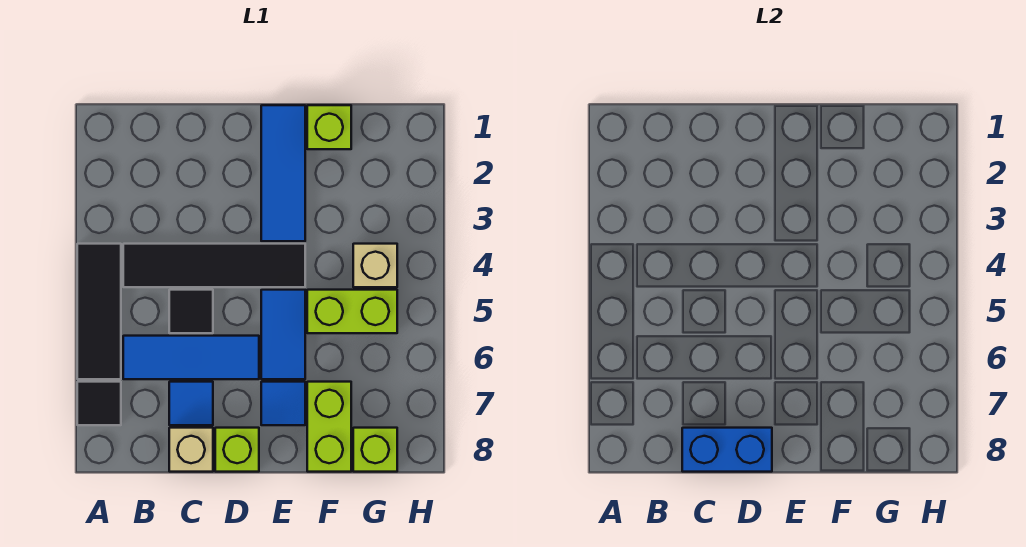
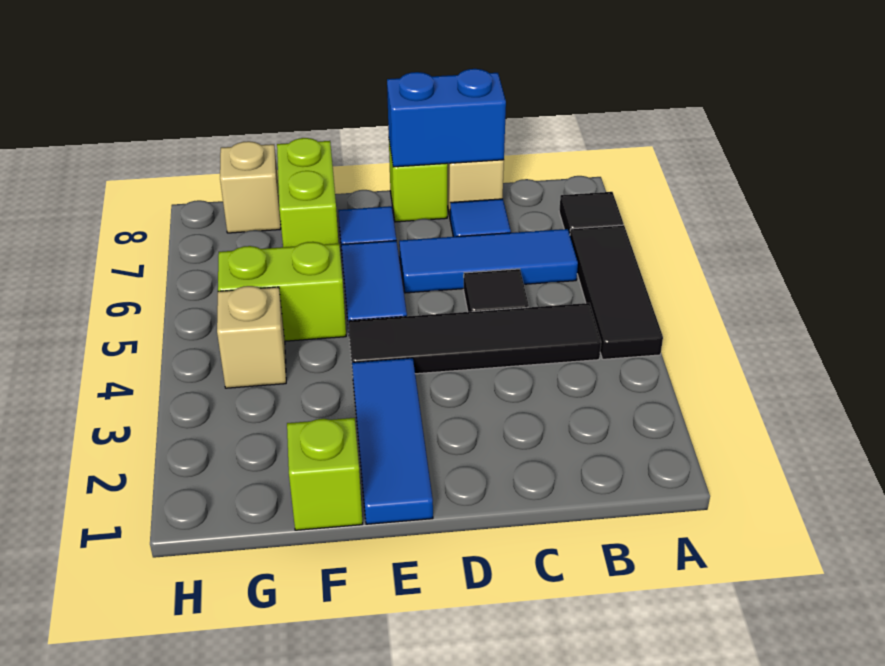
lime brick G8 level 1 -> tan brick G8 level 1

